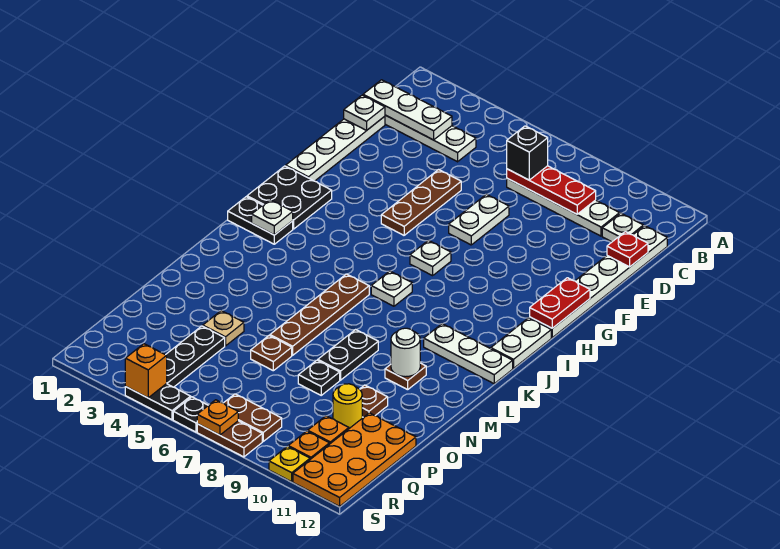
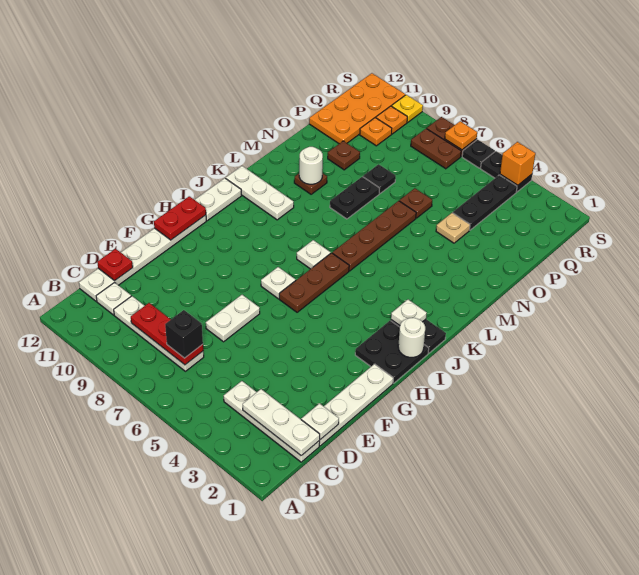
brown plate E5:G5 level 1 -> brown plate H6:J6 level 1
none -> white round brick I1 level 2
yellow round brick P10 level 1 -> none

